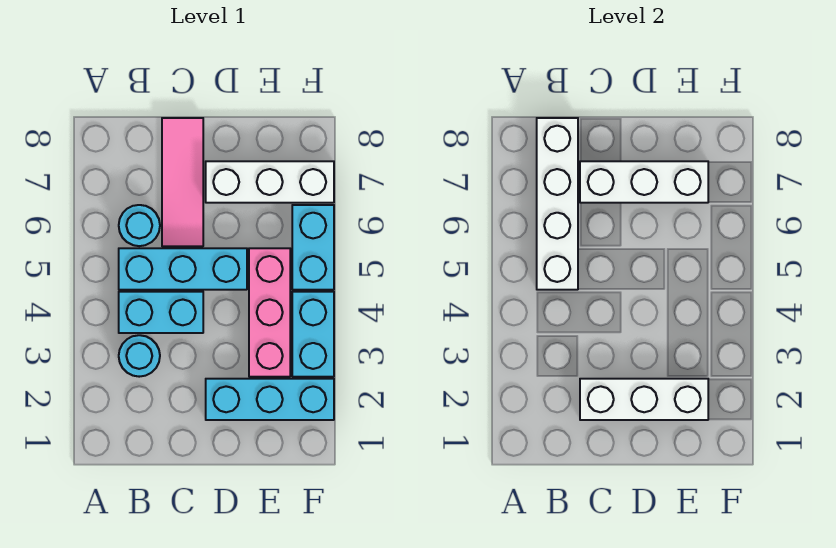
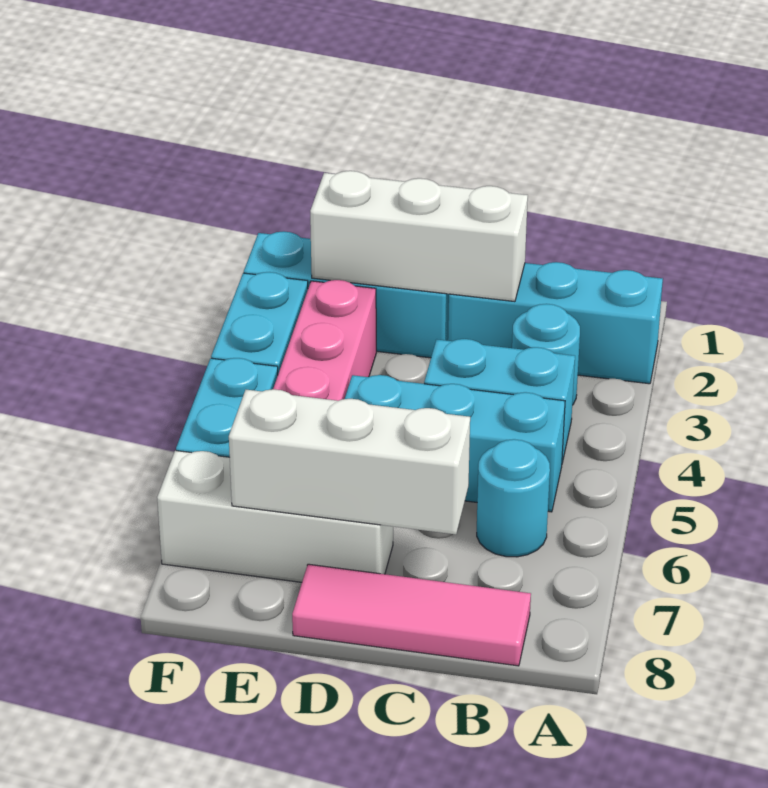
none -> cyan brick A2:C2 level 1
white brick B5:B8 level 2 -> none
pink tile C6:C8 level 1 -> pink tile B8:D8 level 1

